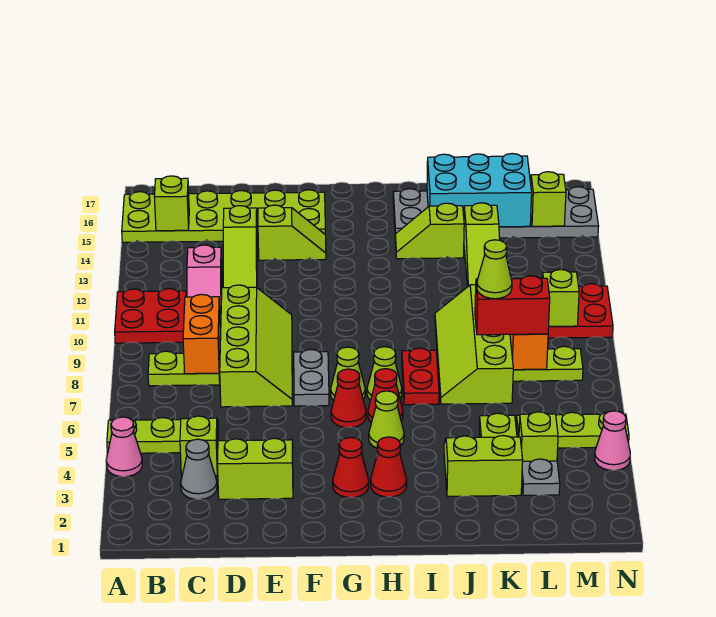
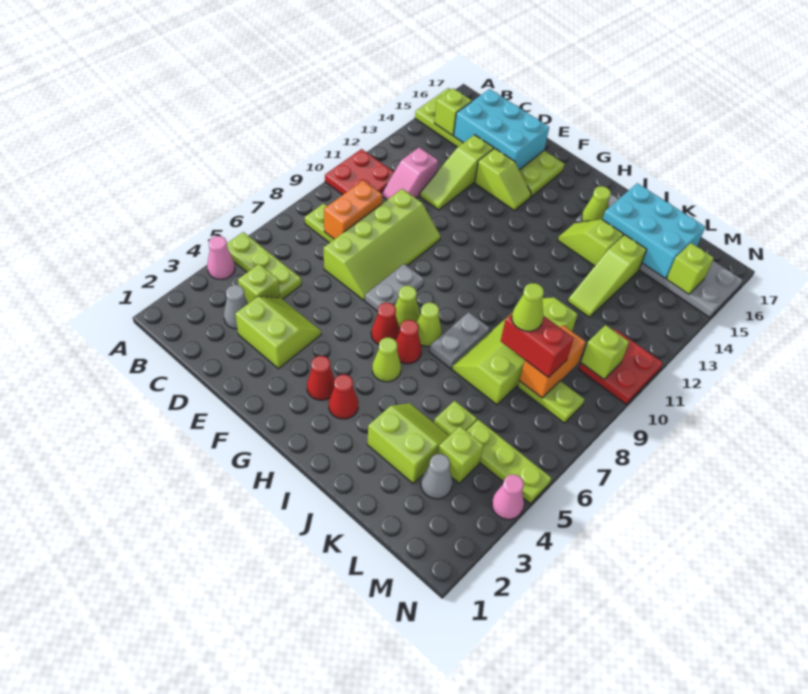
none -> cyan brick C15:E16 level 2
red plate I7:I8 level 1 -> grey plate I7:I8 level 1
none -> lime cone I15 level 2
grey plate L3 level 1 -> grey cone L3 level 1

